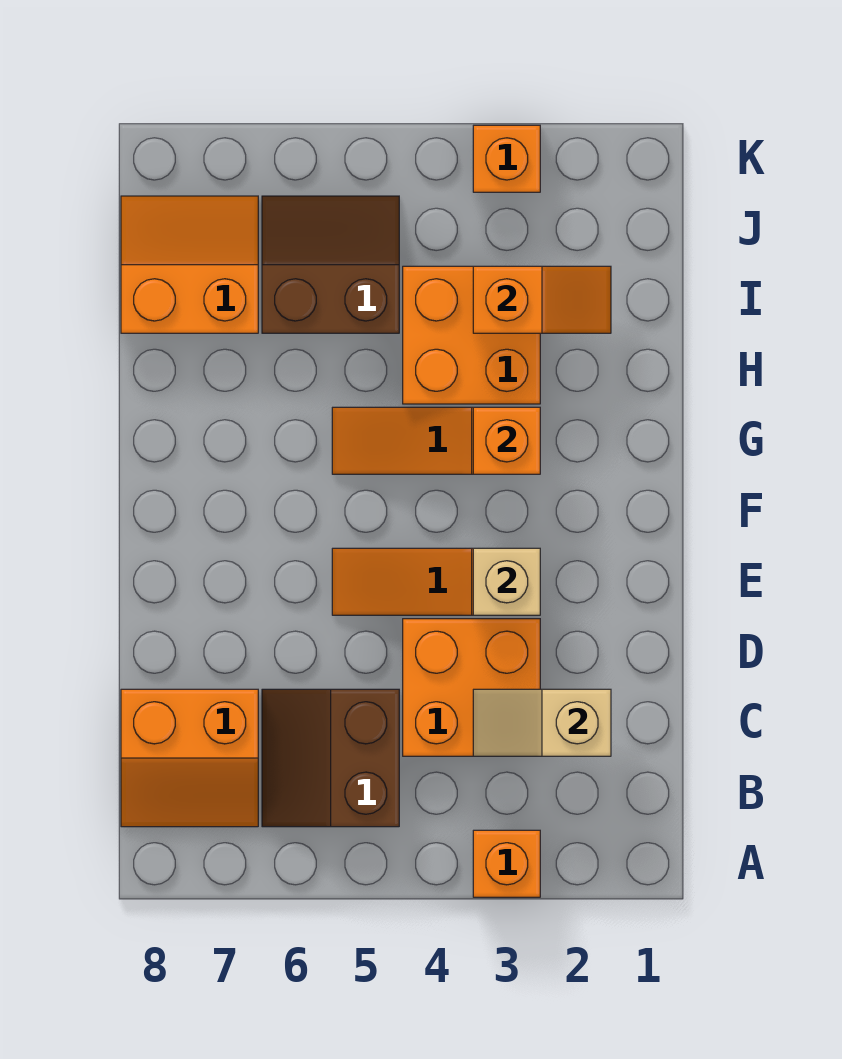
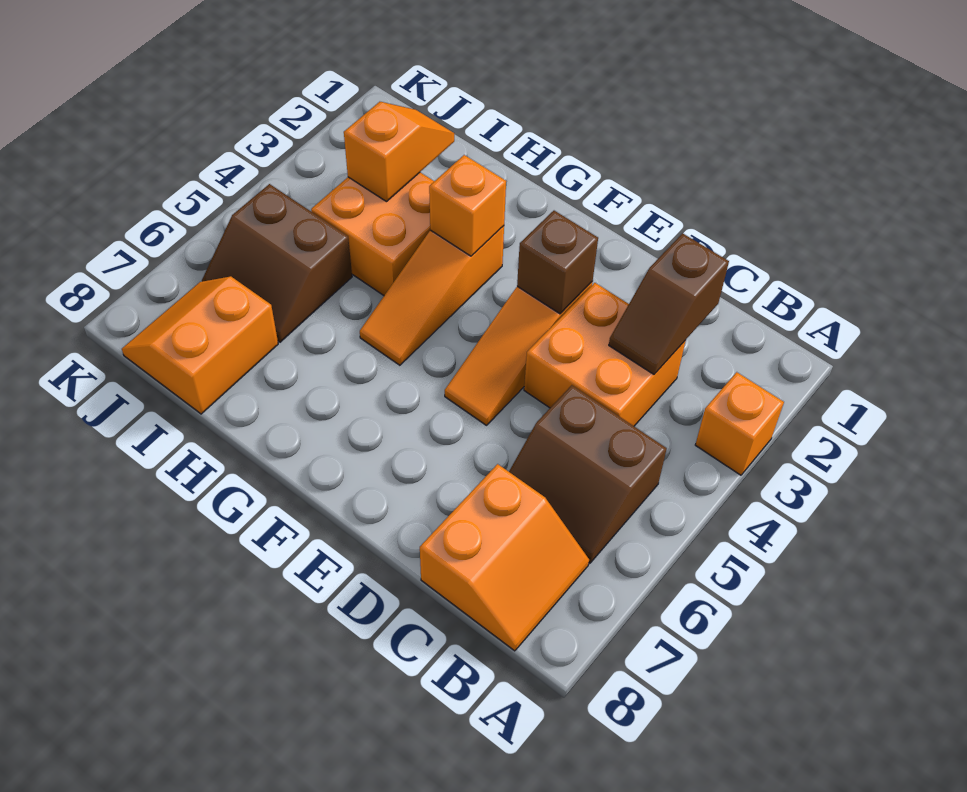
tan slope C2:C3 level 2 top 2 -> brown slope C2:C3 level 2 top 2
tan brick E3 level 2 -> brown brick E3 level 2
brown slope I5:J6 level 1 top I -> brown slope I5:J6 level 1 top 5
orange brick K3 level 1 -> none

